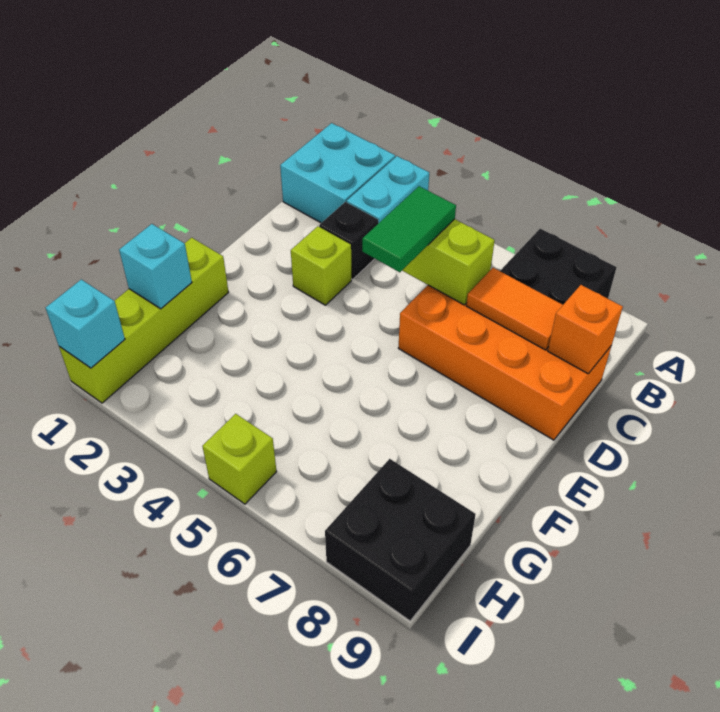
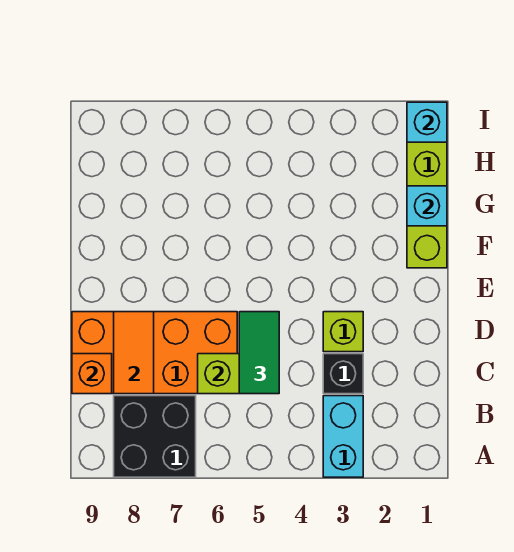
cyan brick A1:B2 level 1 -> none
orange tile C7:C8 level 2 -> orange tile C8:D8 level 2
black brick H8:I9 level 1 -> none
lime brick I5 level 1 -> none

